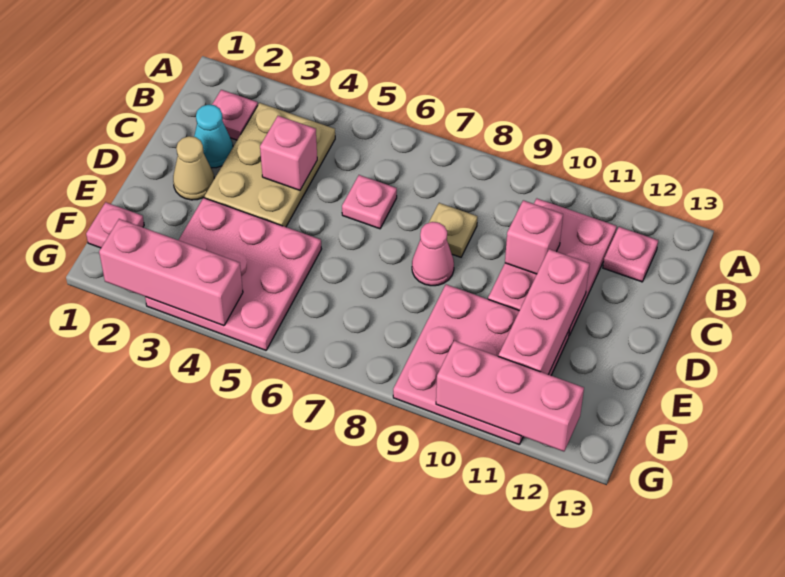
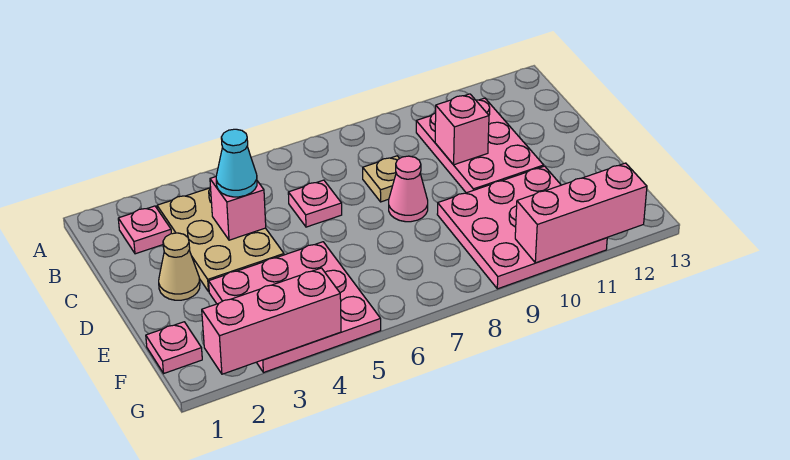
pink plate B12 level 1 -> none
cyan cone C2 level 1 -> cyan cone C4 level 3
pink brick D11:F11 level 2 -> none

